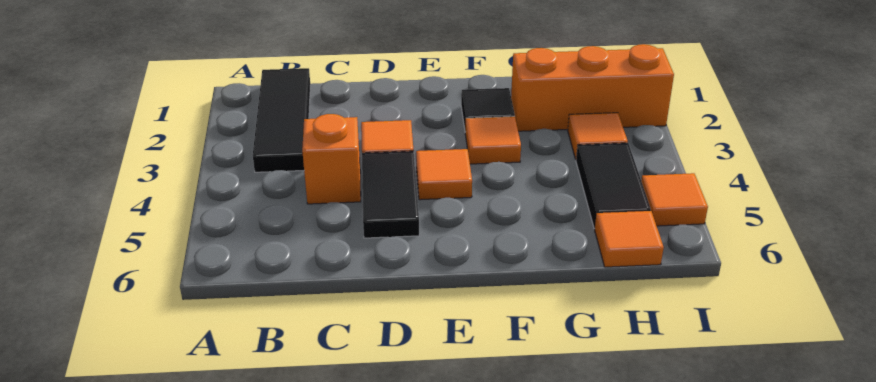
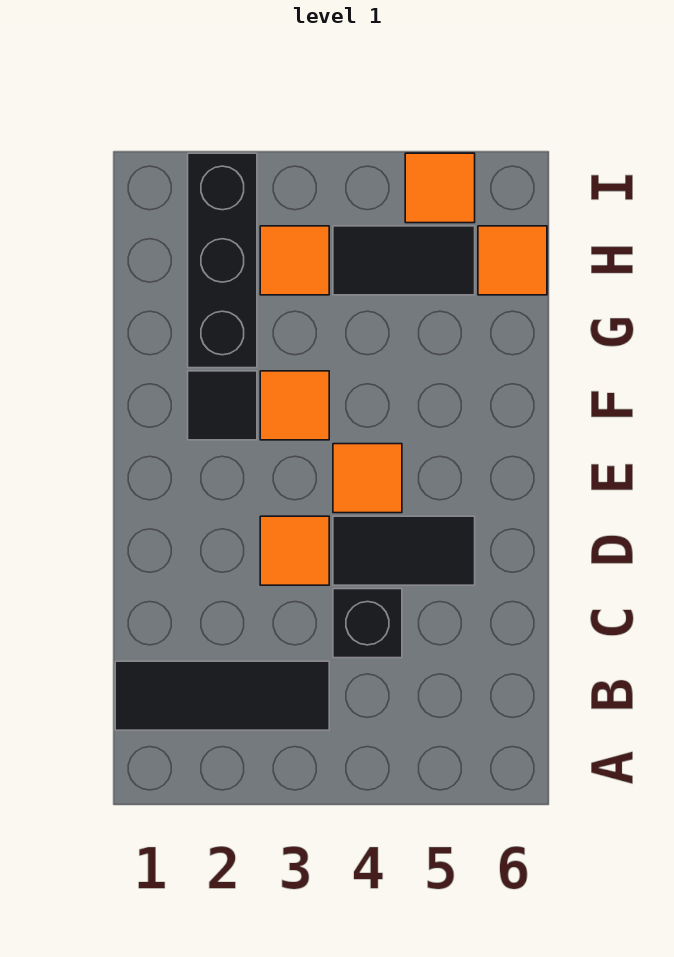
orange brick C4 level 1 -> black brick C4 level 1
orange brick G2:I2 level 1 -> black brick G2:I2 level 1

